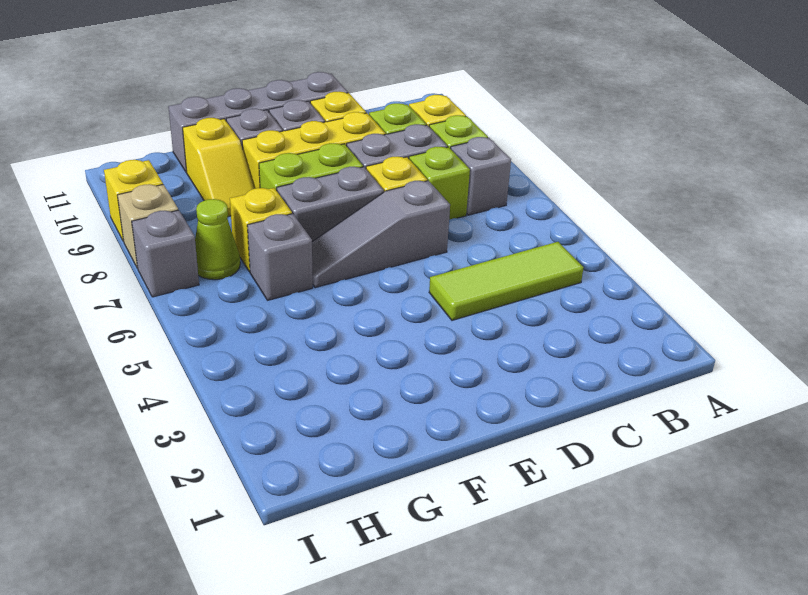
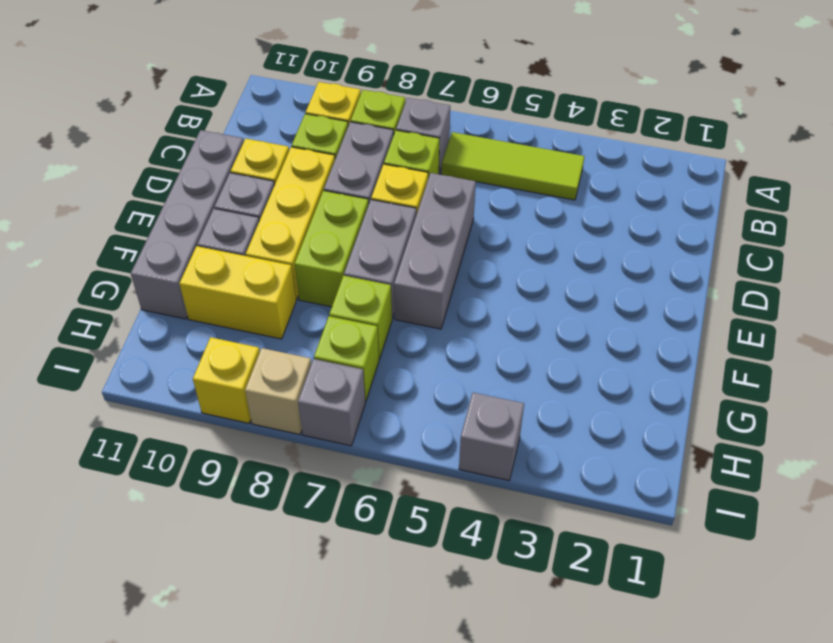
lime tile B4:D4 level 1 -> lime tile B4:B6 level 1
grey slope D6:F6 level 1 top D -> grey brick D6:F6 level 1
grey brick G6 level 1 -> grey brick I4 level 1
yellow brick G7 level 1 -> lime brick G7 level 1
yellow slope G9:G10 level 1 top 10 -> yellow brick G9:G10 level 1
lime cone H7 level 1 -> lime brick H7 level 1

